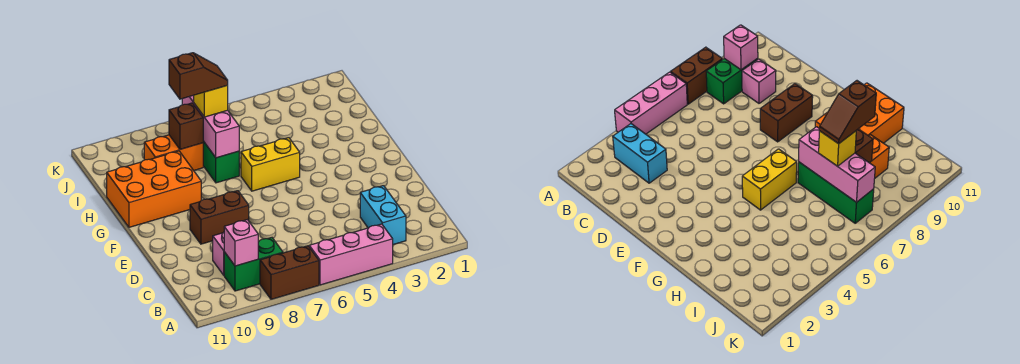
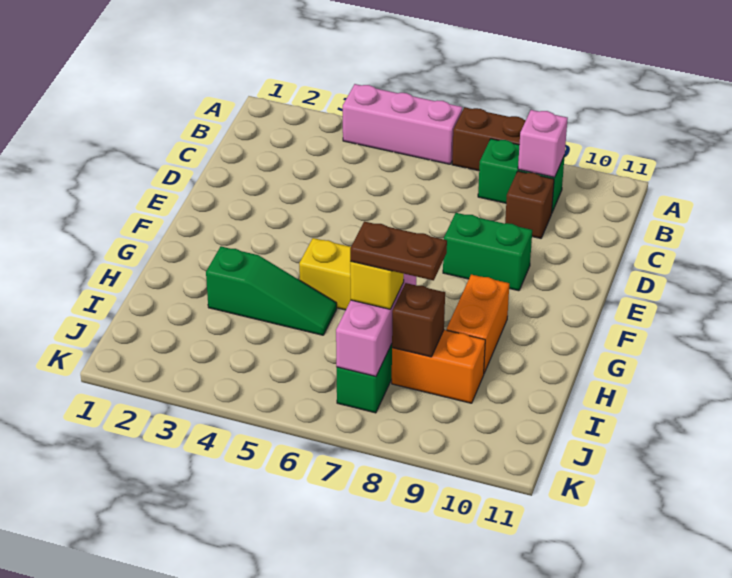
cyan brick B3:C3 level 1 -> none
pink brick C9 level 1 -> brown brick C9 level 1
brown brick E8:E9 level 1 -> green brick E8:E9 level 1
orange brick G9:H11 level 1 -> orange brick G9:H9 level 1
none -> green slope H3:H5 level 1 top 3
brown slope I7:I8 level 4 top 8 -> brown plate I7:I8 level 4

